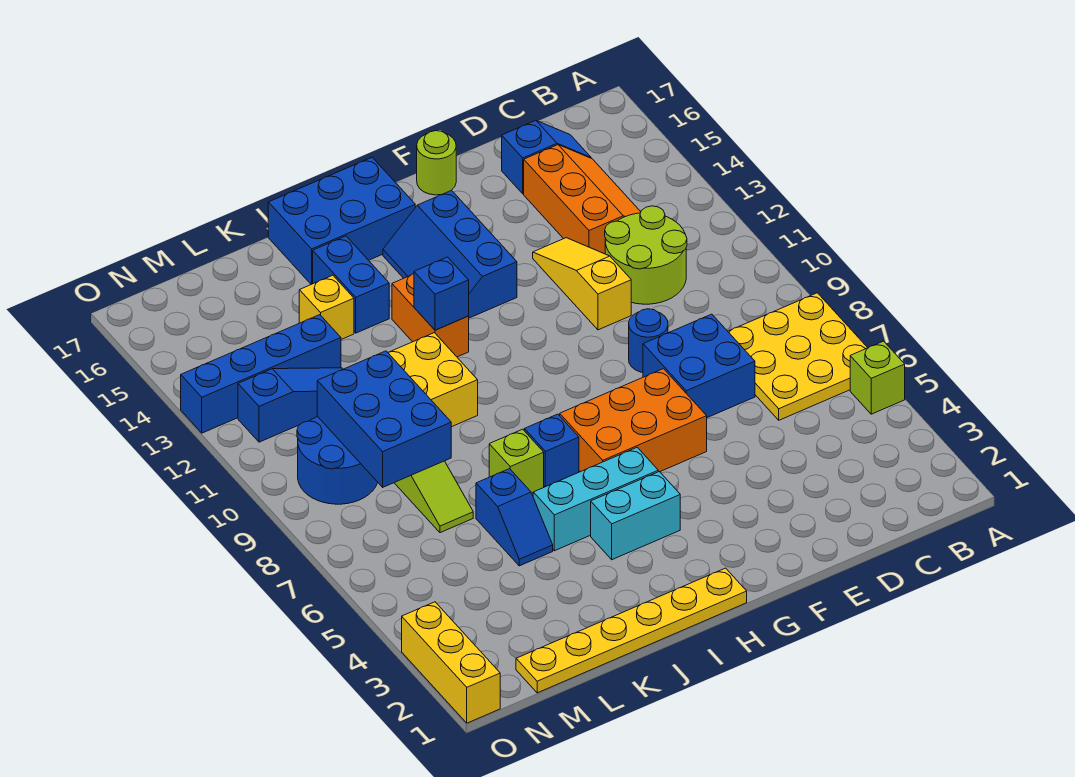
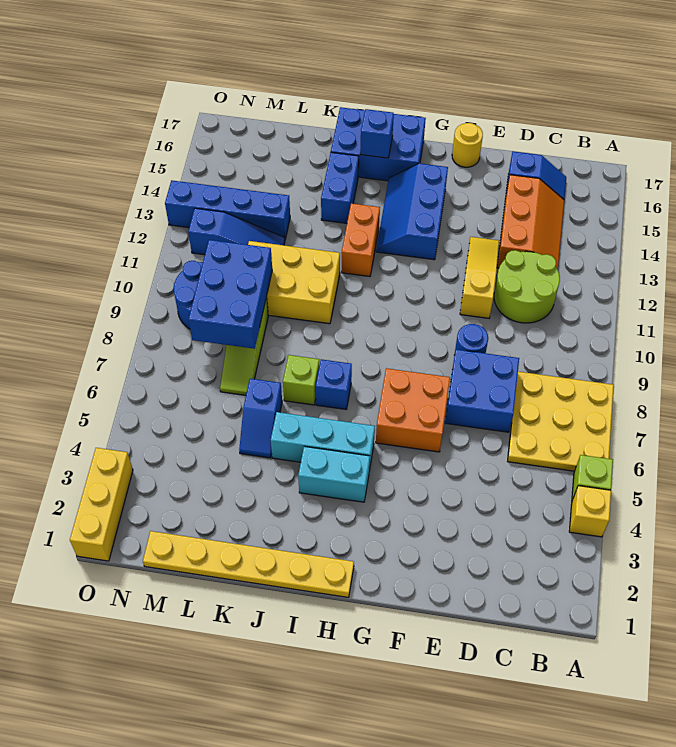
orange brick F6:H7 level 1 -> orange brick F6:G7 level 1
lime round brick F17 level 1 -> yellow round brick F17 level 1
blue brick I12 level 2 -> blue brick I16 level 2
yellow brick K14 level 1 -> yellow brick A4 level 1

